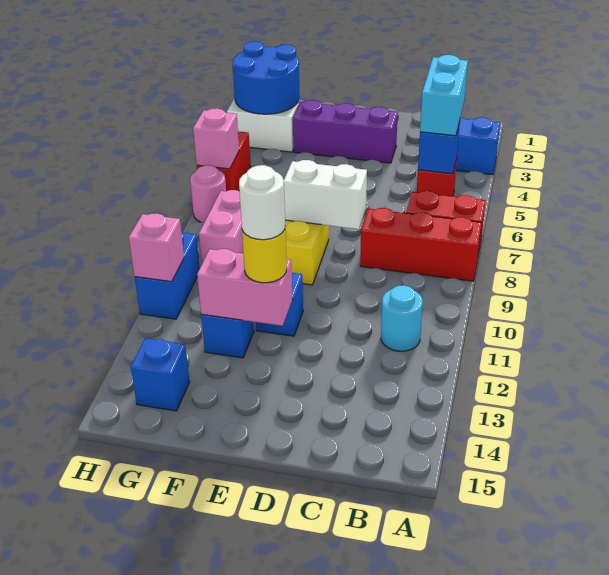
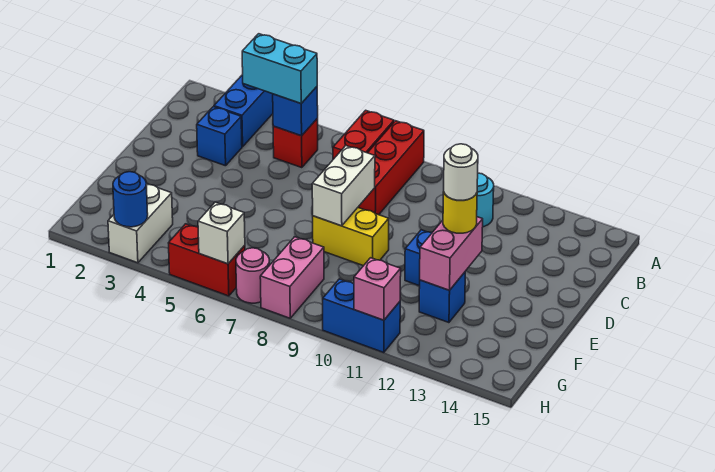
purple brick D3:F3 level 1 -> none
blue round brick G2:H3 level 2 -> blue round brick H3 level 2
pink brick G8:G9 level 1 -> pink brick G8:H8 level 1
blue brick G14 level 1 -> blue brick C3 level 1
pink brick H6 level 2 -> white brick H6 level 2

